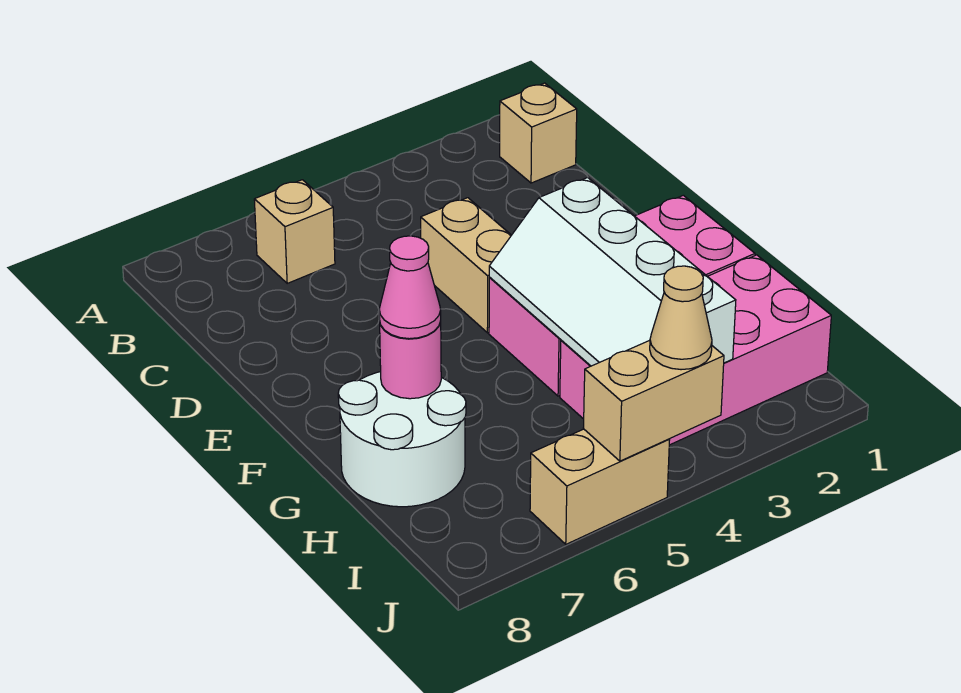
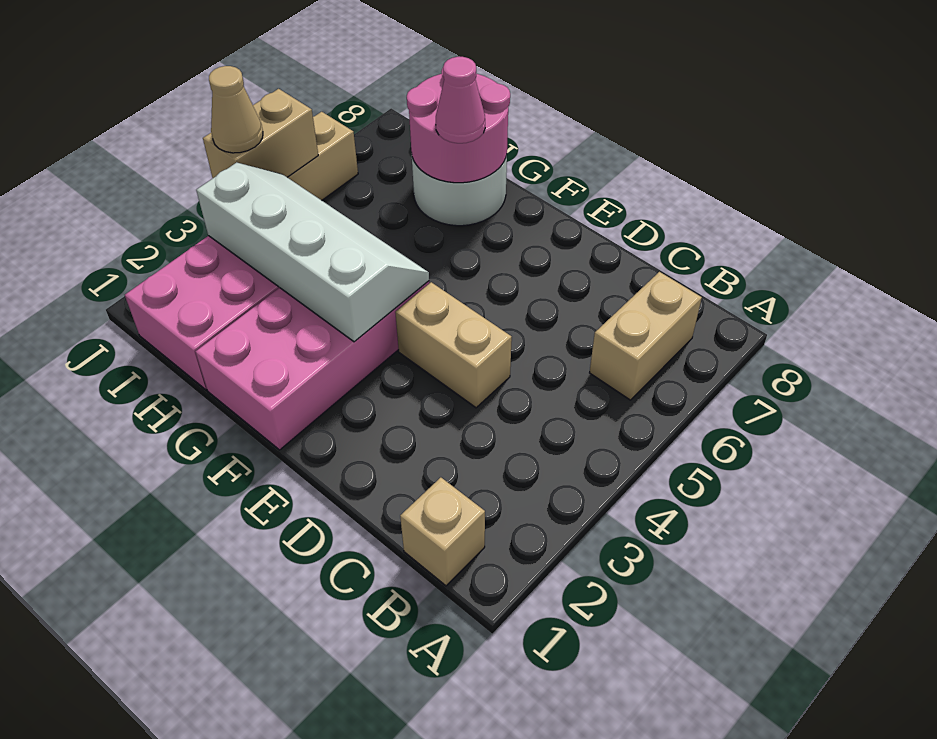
tan brick B6 level 1 -> tan brick B6:B7 level 1
pink round brick G7 level 2 -> pink round brick G7:H8 level 2

